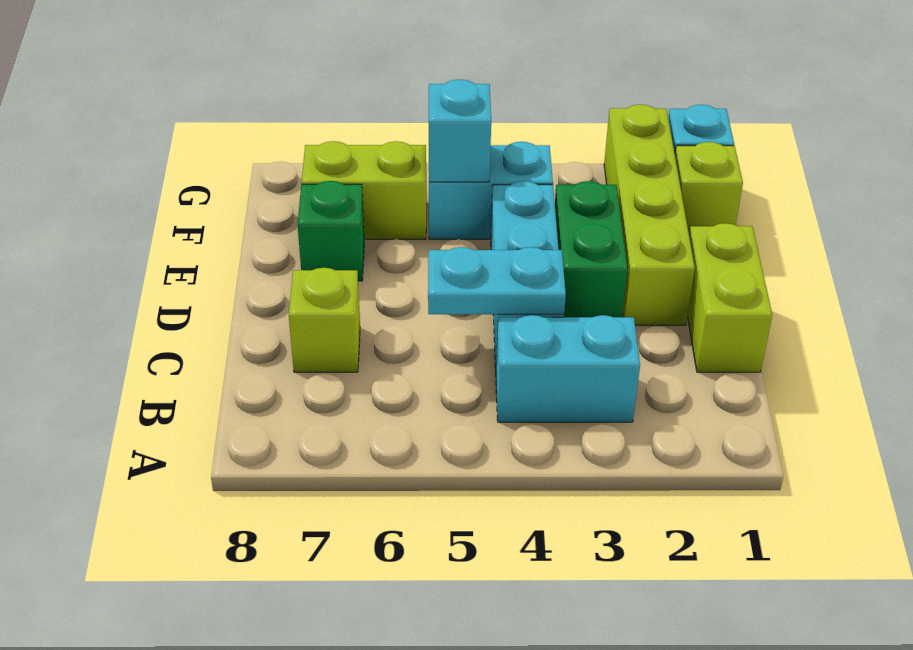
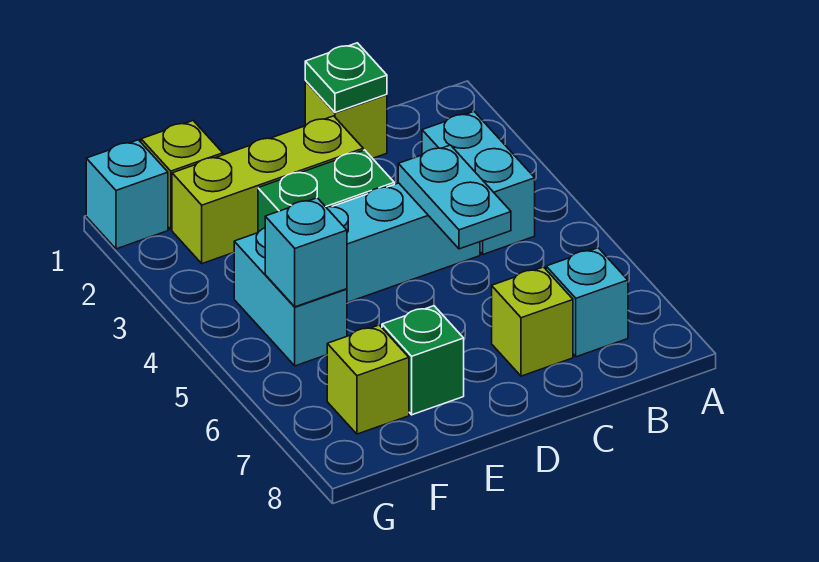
none -> cyan brick B7 level 1
lime brick C1:D1 level 1 -> lime brick C1 level 1
none -> green plate C1 level 2
lime brick D2:G2 level 1 -> lime brick D2:F2 level 1
lime brick F6:F7 level 1 -> lime brick F7 level 1

